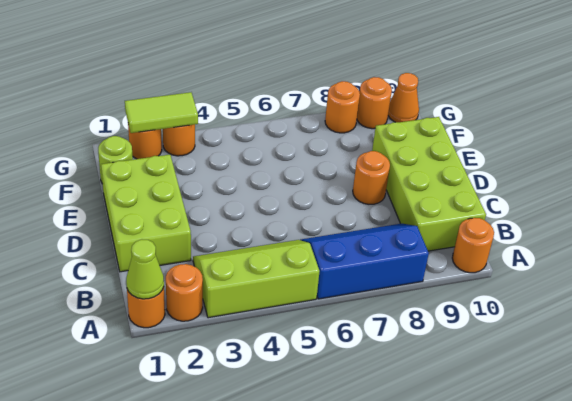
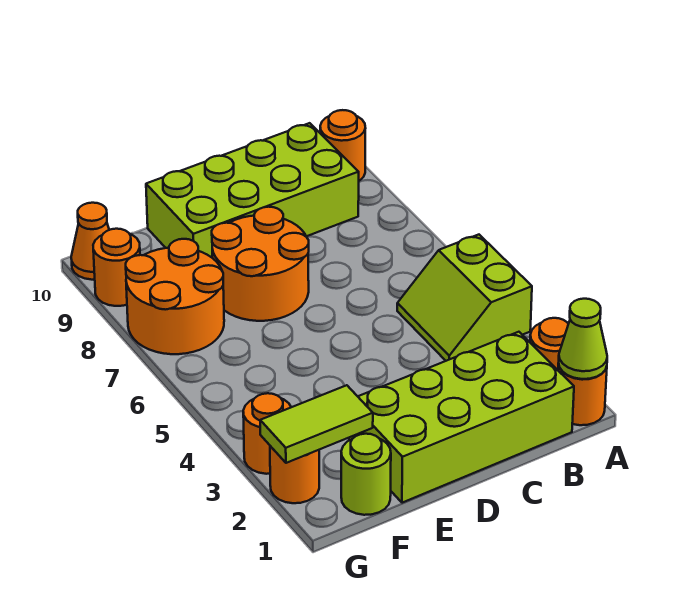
lime slope A3:B5 level 1 top A -> lime slope A4:B5 level 1 top A
blue slope A6:B8 level 1 top A -> none
lime brick C1:E2 level 1 -> lime brick B1:E2 level 1
orange round brick D8 level 1 -> orange round brick D7:E8 level 1
lime tile G2:G3 level 2 -> lime tile F2:G2 level 2
orange round brick G8 level 1 -> orange round brick F7:G8 level 1

